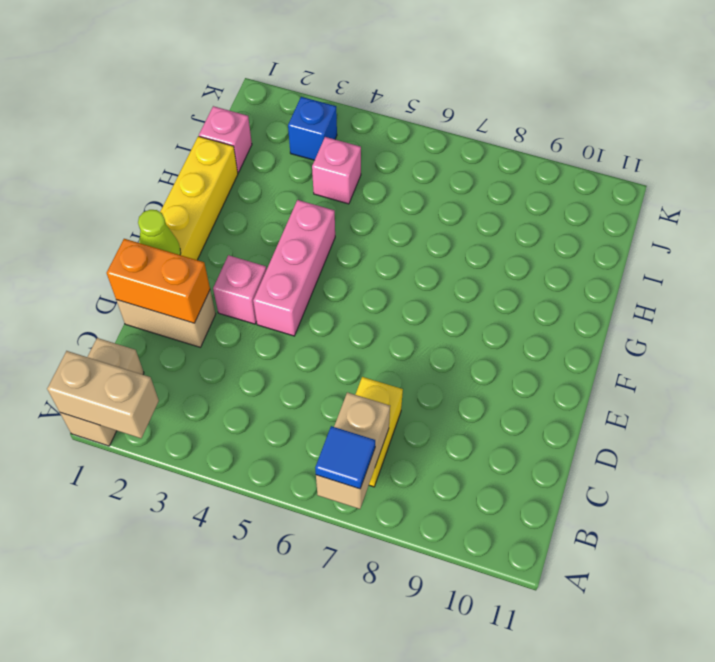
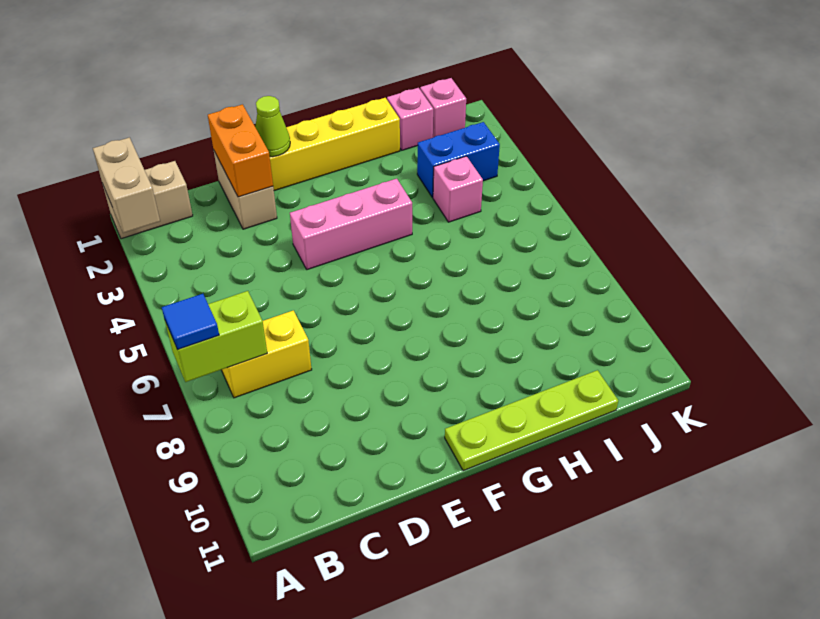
tan brick A7:B7 level 2 -> lime brick A7:B7 level 2
pink brick E3 level 1 -> pink brick J1 level 1
none -> lime plate F11:I11 level 1
blue brick J3 level 1 -> blue brick I3:J3 level 1

